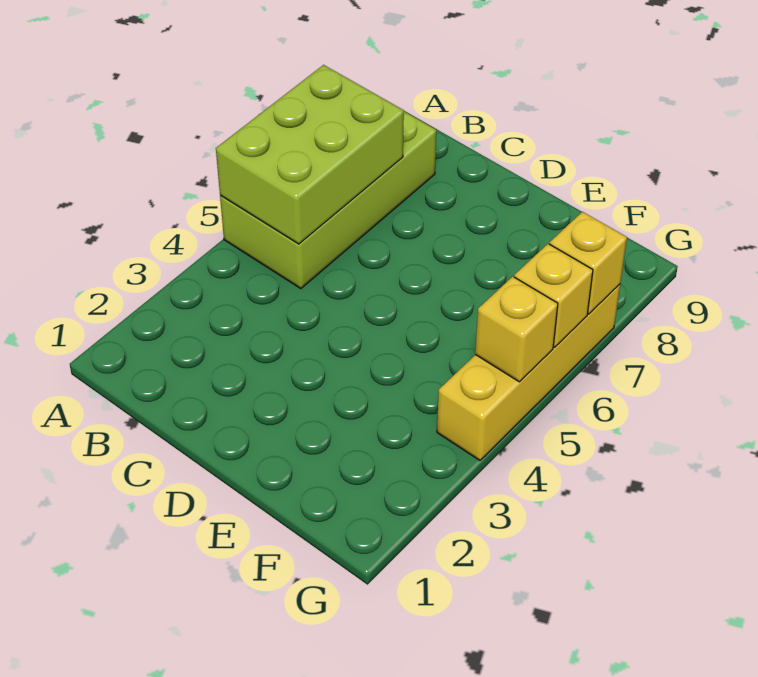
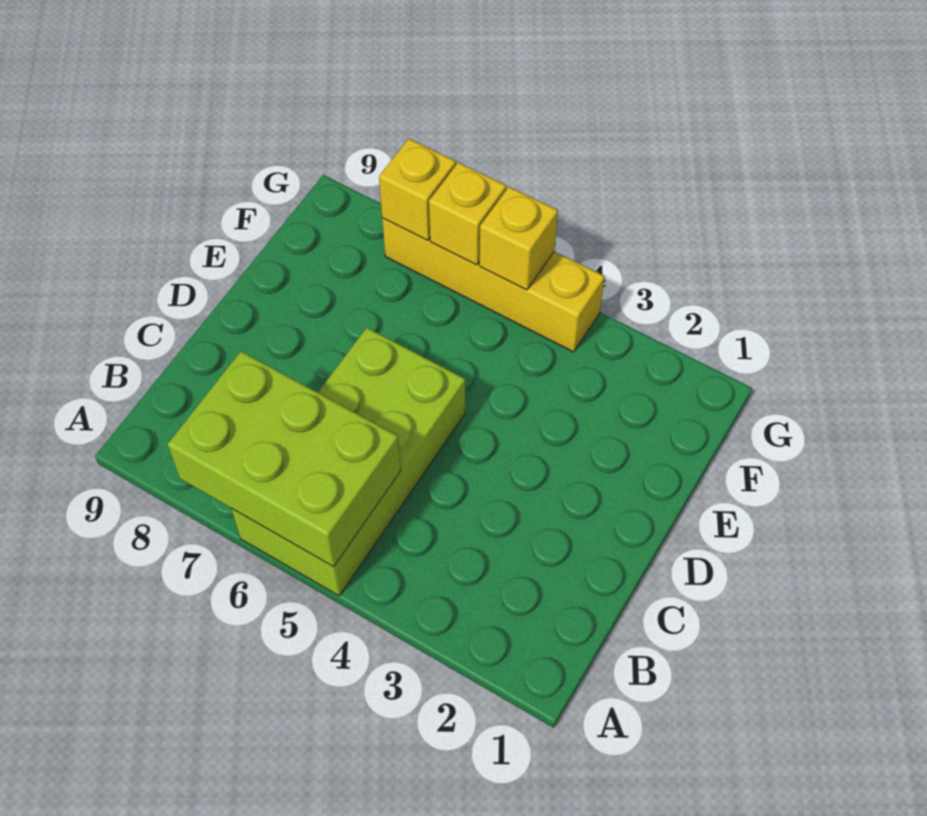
lime brick A5:B8 level 1 -> lime brick A5:D6 level 1

